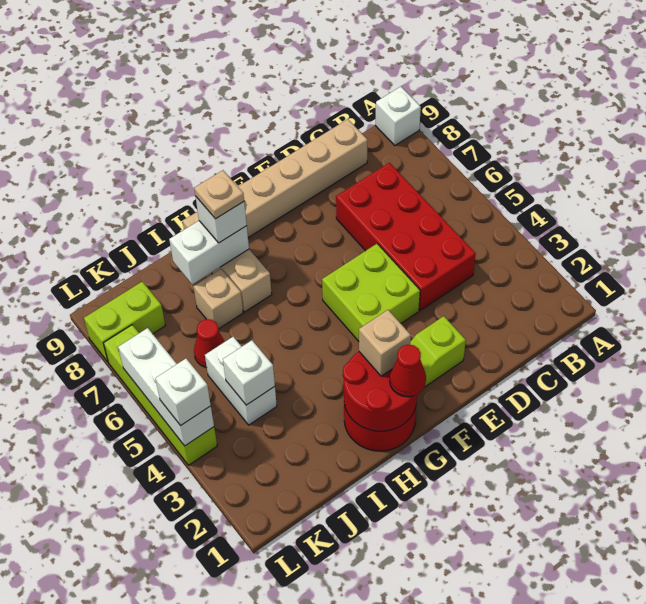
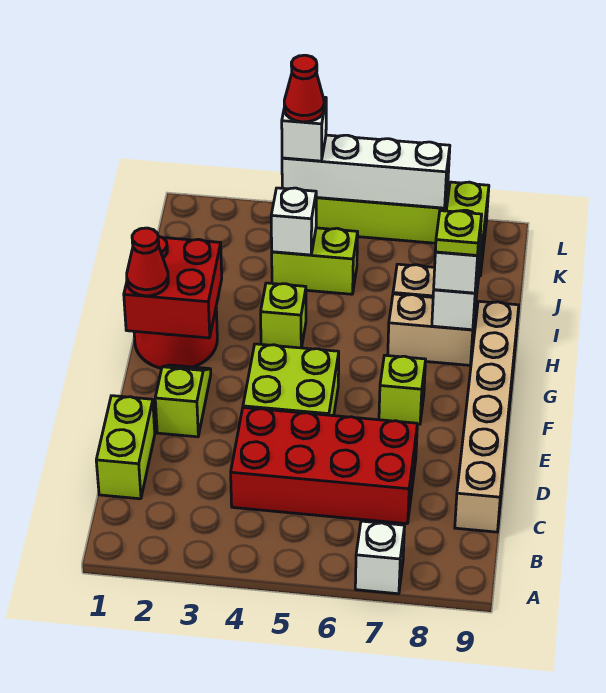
white brick A9 level 1 -> white brick A7 level 1
none -> lime brick C1:D1 level 1
none -> lime brick F7 level 1
red round brick G1:H2 level 2 -> red brick G1:H2 level 2
tan brick G2 level 3 -> none
none -> lime brick H4 level 1
tan plate H8 level 4 -> lime plate H8 level 4
white brick J4:J5 level 1 -> lime brick J4:J5 level 1
red cone J6 level 1 -> red cone L4 level 4
white brick L4:L6 level 2 -> white brick L4:L7 level 2

